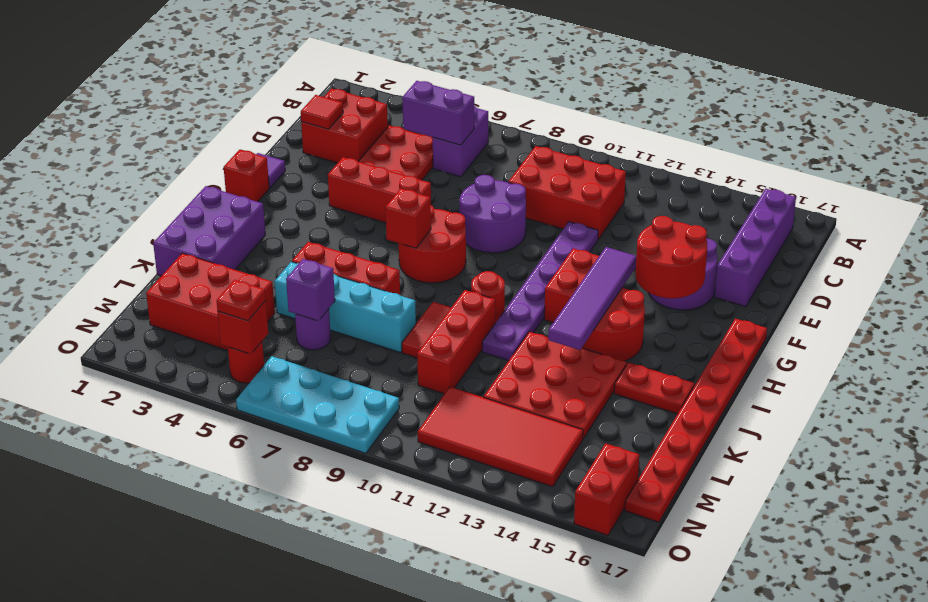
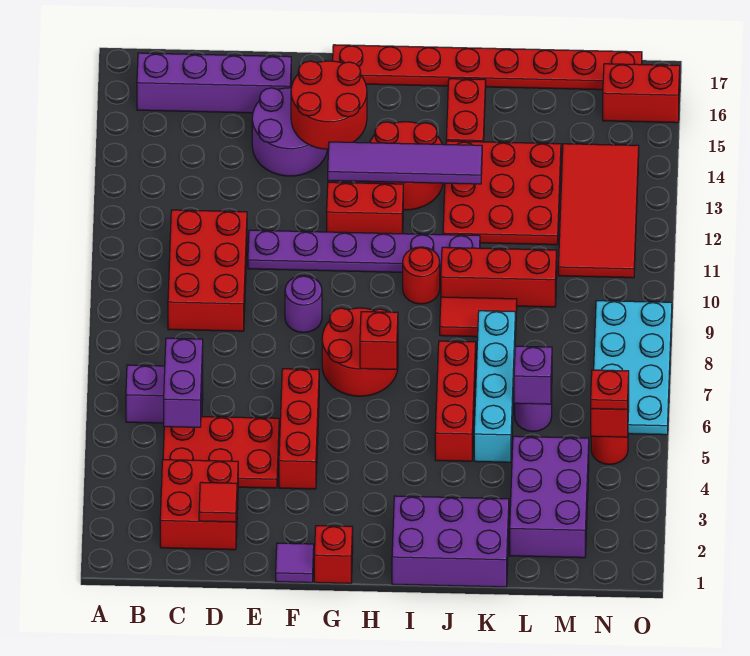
purple round brick E8:F9 level 1 -> purple round brick F9 level 1
red brick L2:M4 level 1 -> purple brick L2:M4 level 1

